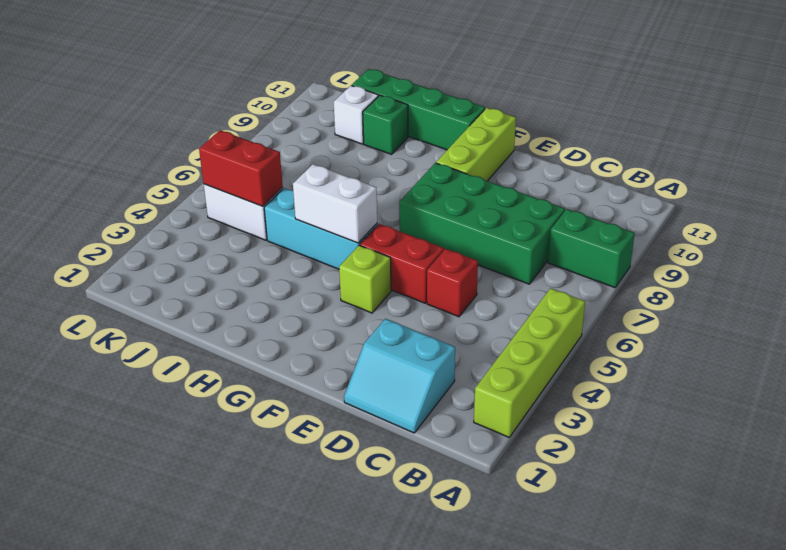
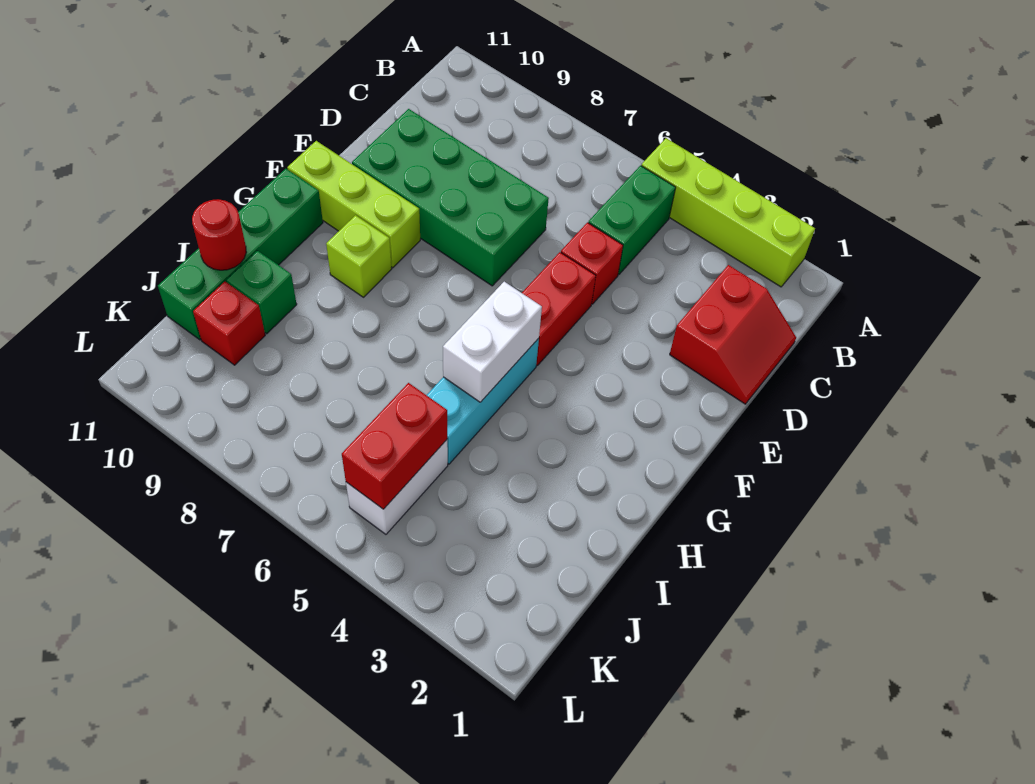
green brick A8:B8 level 1 -> green brick B5:C5 level 1
cyan slope C1:D2 level 1 top 2 -> red slope C1:D2 level 1 top 2
green brick C7:F8 level 1 -> green brick D7:E10 level 1
lime brick F4 level 1 -> lime brick G9 level 1
none -> red round brick I11 level 2
white brick J10 level 1 -> red brick J10 level 1

